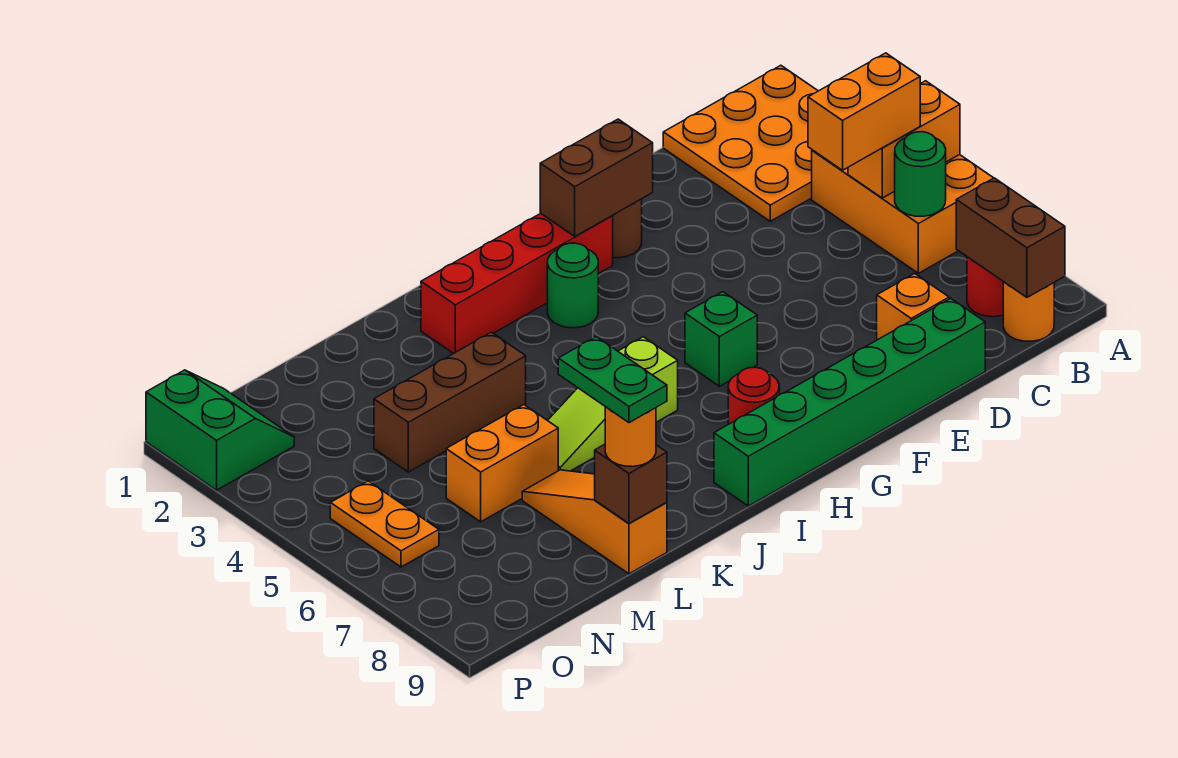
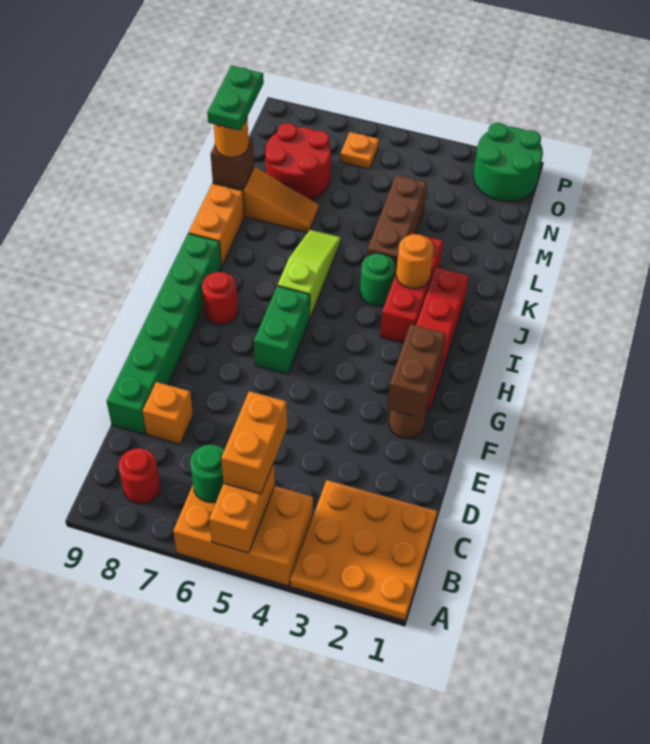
brown brick B8:B9 level 2 -> none
orange round brick B9 level 1 -> orange round brick J3 level 2
green brick G6 level 1 -> green brick G6:H6 level 1
green round brick H3 level 1 -> green round brick J4 level 1
none -> red brick I3:K3 level 1
orange brick L6:M6 level 1 -> orange brick J9:K9 level 1
green plate L8:L9 level 4 -> green plate L9:M9 level 4
none -> red round brick M7:N8 level 1
green slope O1:P2 level 1 top P -> green round brick O1:P2 level 1
orange plate O5:O6 level 1 -> orange plate O6 level 1

